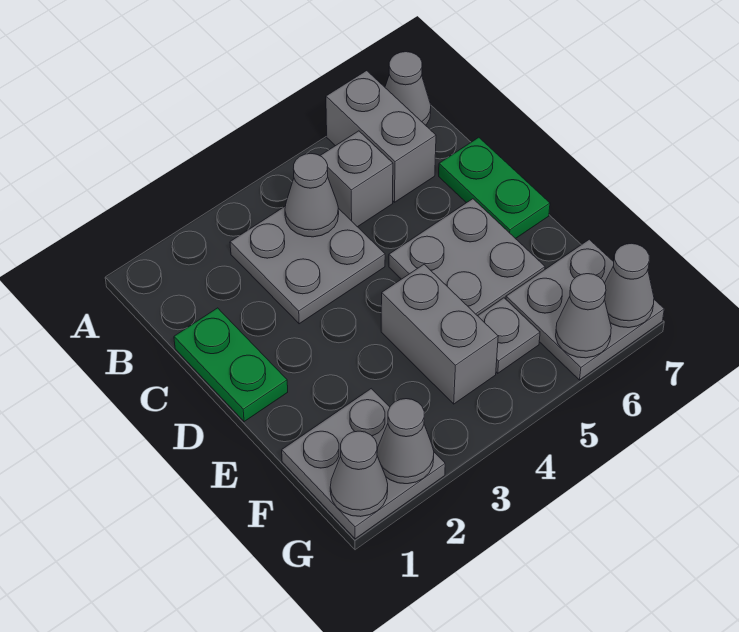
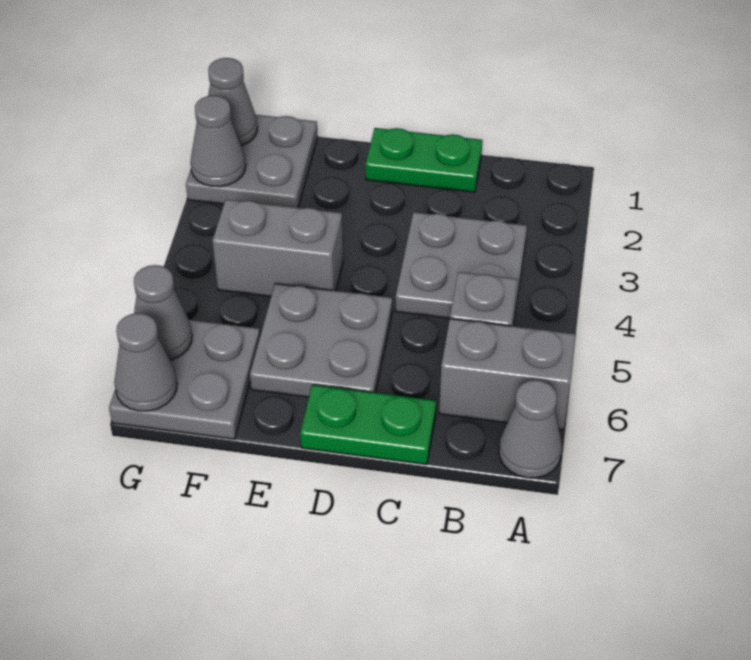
grey cone B4 level 2 -> none
grey plate F5 level 1 -> none

